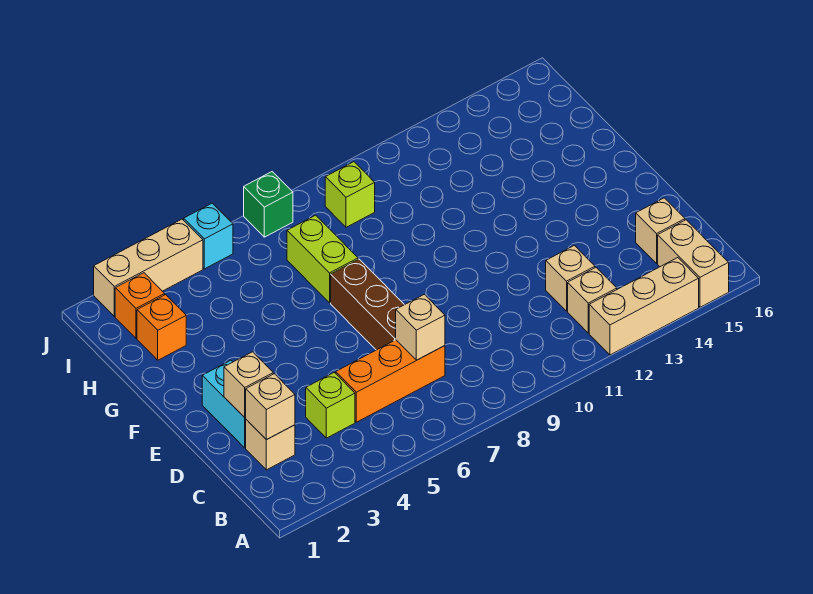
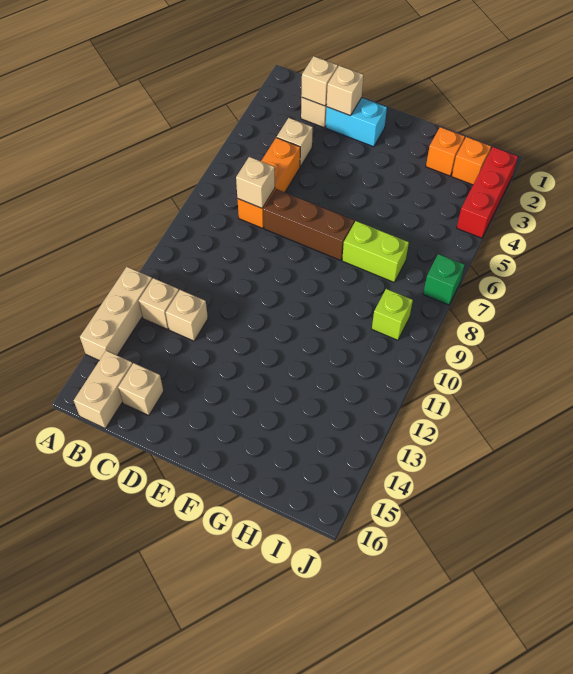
tan brick A15:B15 level 1 -> tan brick B15:B16 level 1
lime brick C4 level 1 -> tan brick C4 level 1
tan brick J2:J4 level 1 -> red brick J2:J4 level 1
cyan brick J5 level 1 -> none

